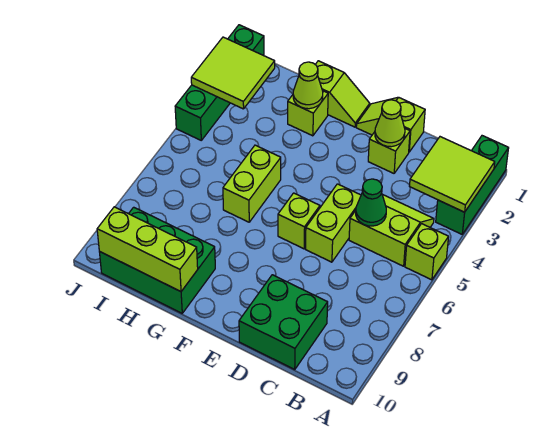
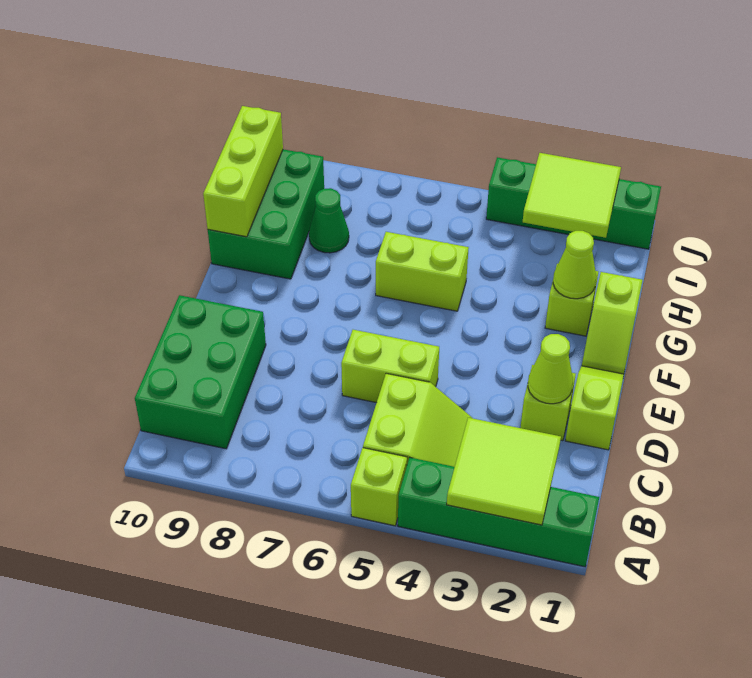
green brick A1:A3 level 1 -> green brick A1:A4 level 1
green cone C5 level 2 -> green cone H8 level 1
green brick C9:D10 level 1 -> green brick B9:D10 level 1
lime brick E6 level 1 -> none

